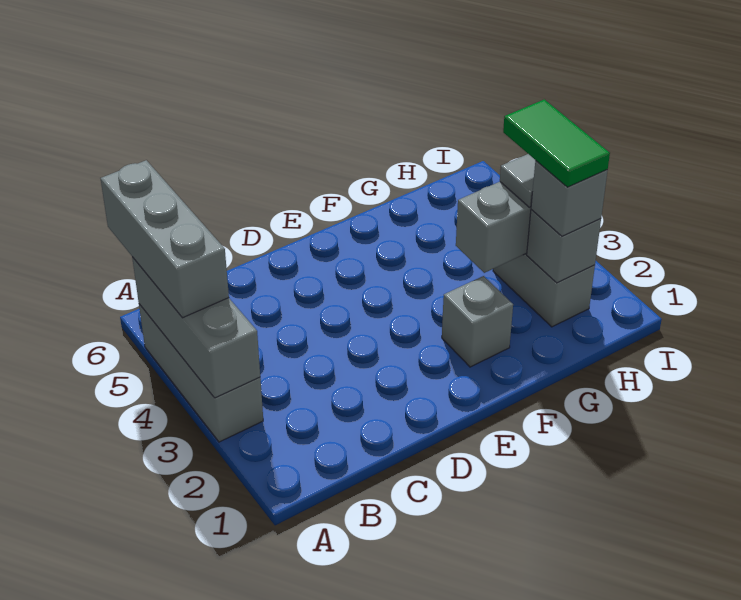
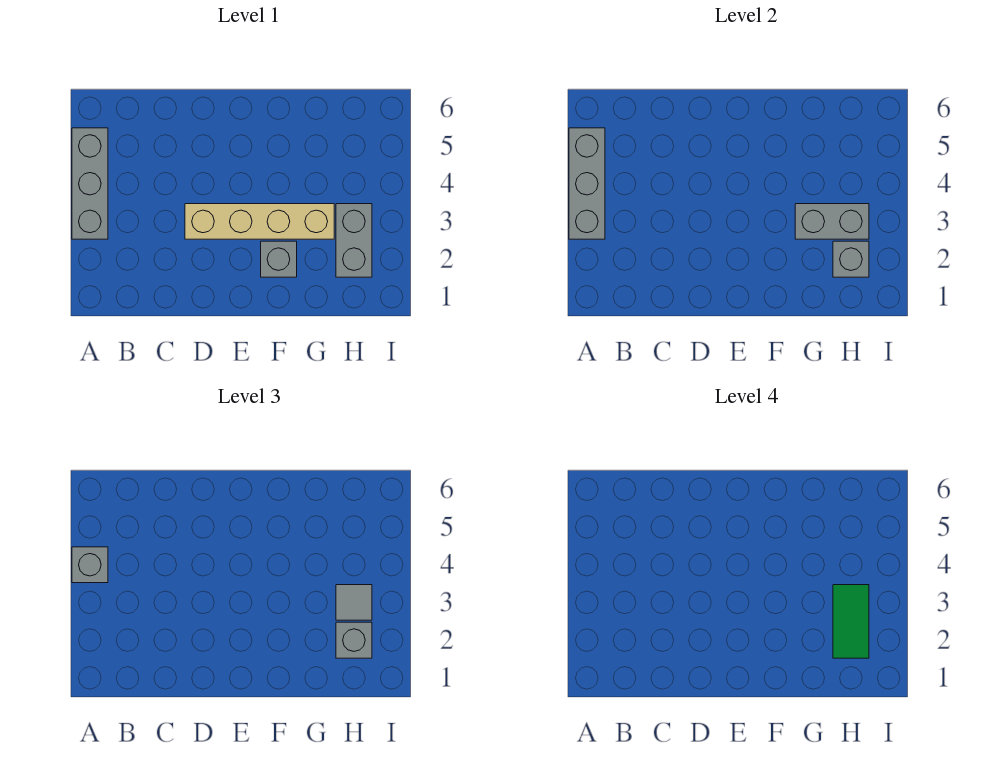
grey brick A4:A6 level 3 -> grey brick A4 level 3
none -> tan brick D3:G3 level 1

